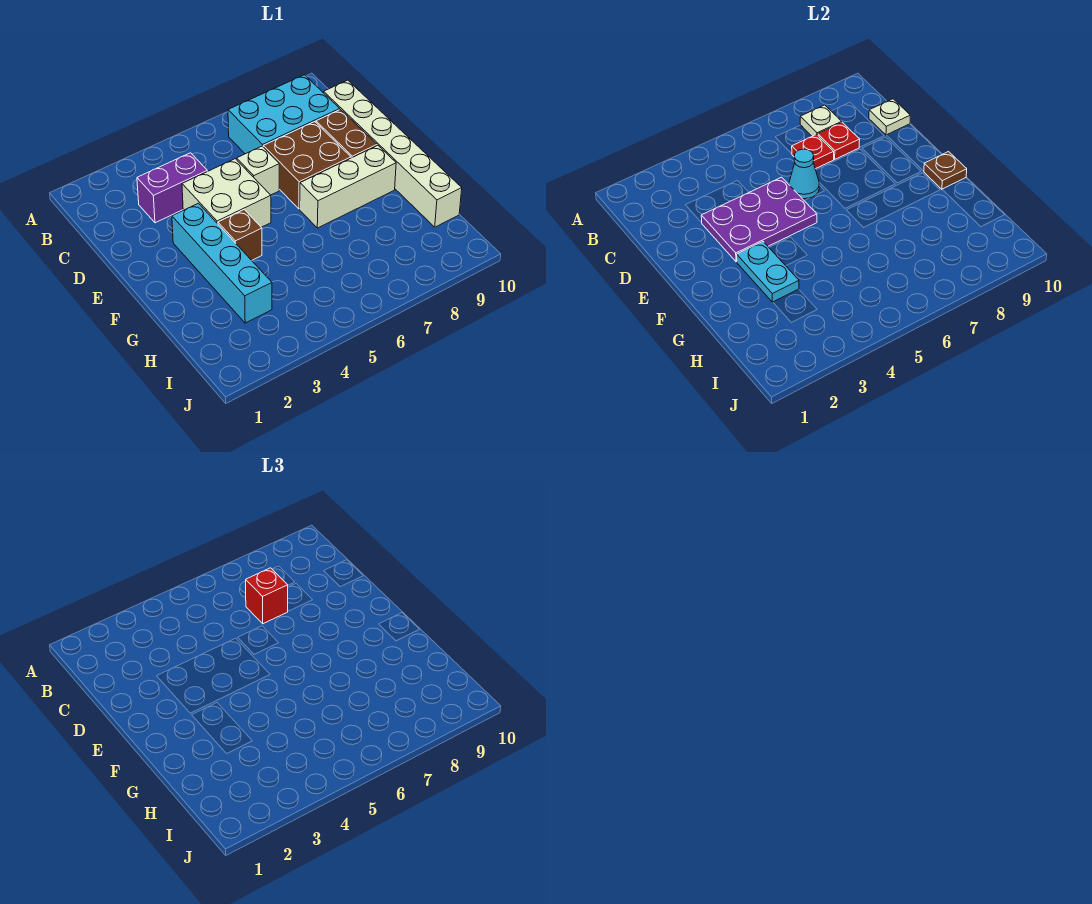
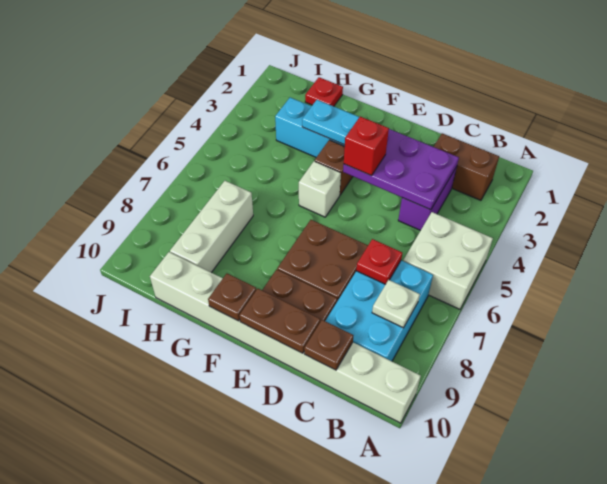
none -> brown brick B2:C2 level 1
red brick C7 level 3 -> red brick E4 level 3
red plate C8 level 2 -> red plate H1 level 1
white brick C10:H10 level 1 -> white brick A10:H10 level 1
white plate C10 level 2 -> brown plate C10 level 2
purple plate D3:E5 level 2 -> purple plate C3:E4 level 2
white brick D4:E5 level 1 -> white brick A5:B6 level 1
white brick D6 level 1 -> white brick F5 level 1
cyan cone D6 level 2 -> none
none -> brown plate D10:E10 level 2
white brick F7:F9 level 1 -> white brick H7:H9 level 1

